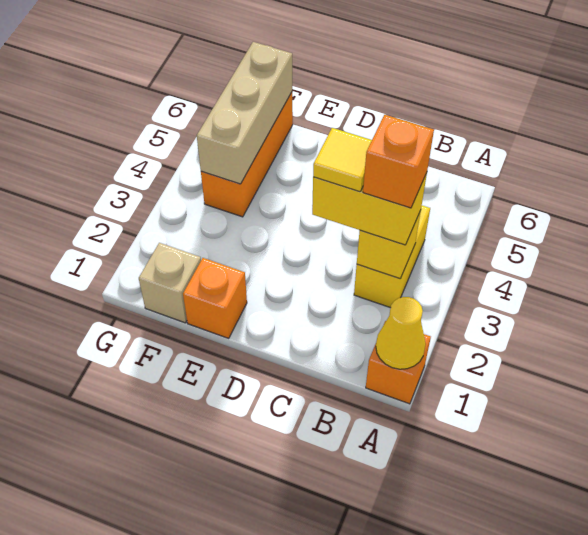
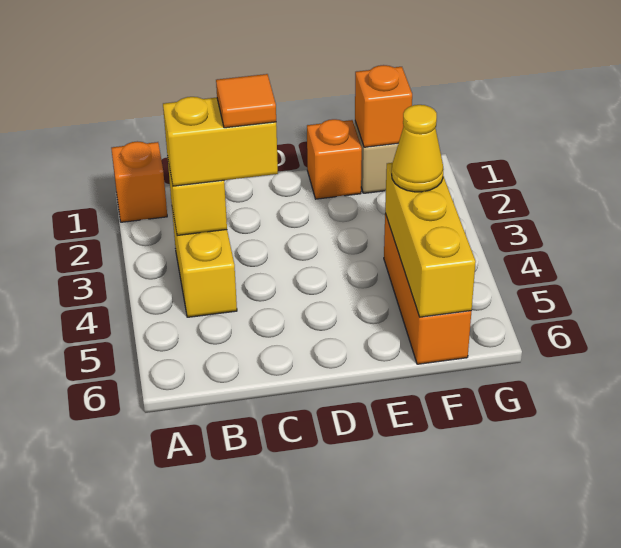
yellow cone A1 level 2 -> yellow cone F4 level 3
orange brick B3 level 4 -> orange brick F1 level 2
yellow tile C3 level 4 -> orange tile C3 level 4
tan brick F4:F6 level 2 -> yellow brick F4:F6 level 2

